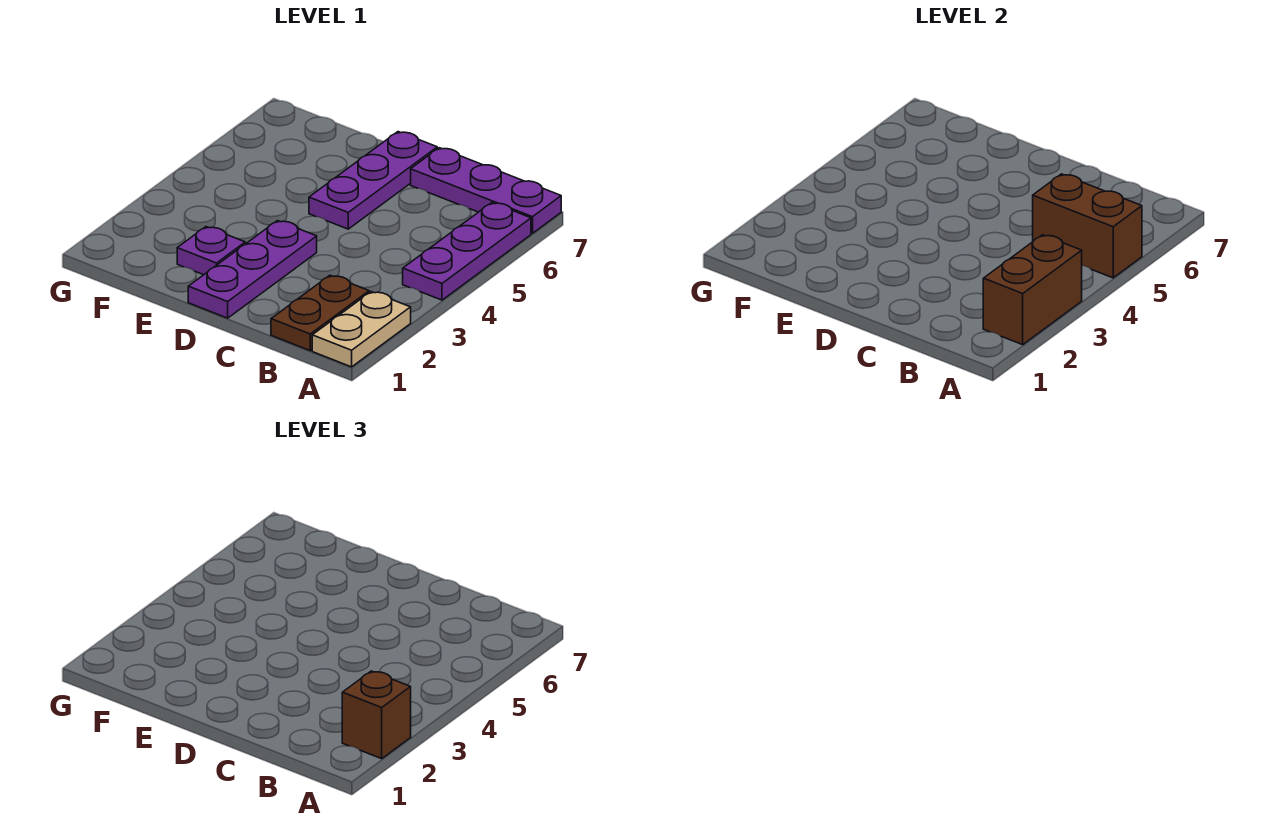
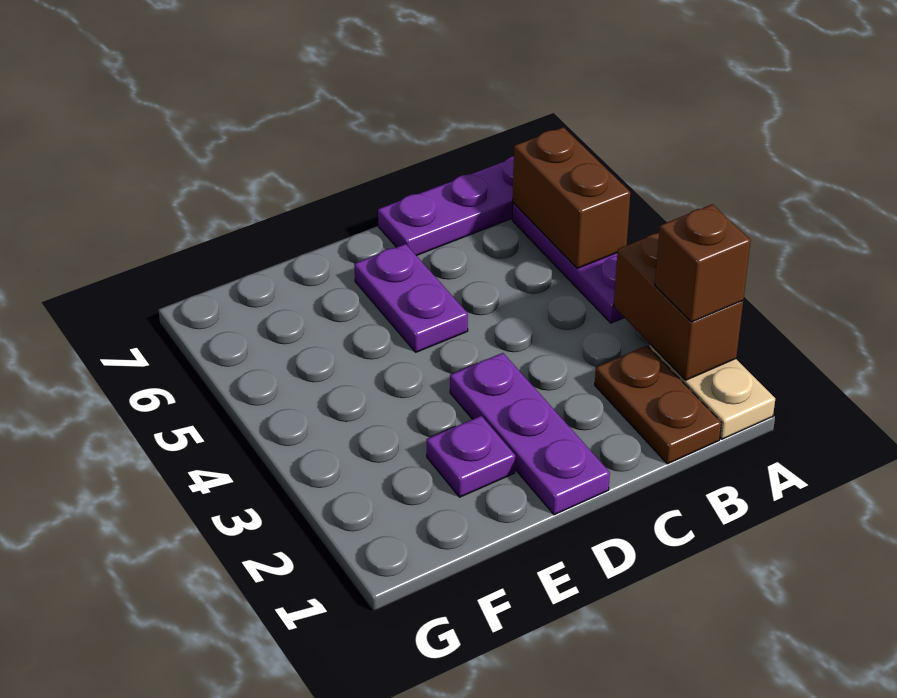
brown brick A5:B5 level 2 -> brown brick A5:A6 level 2
purple plate D5:D7 level 1 -> purple plate D5:D6 level 1

